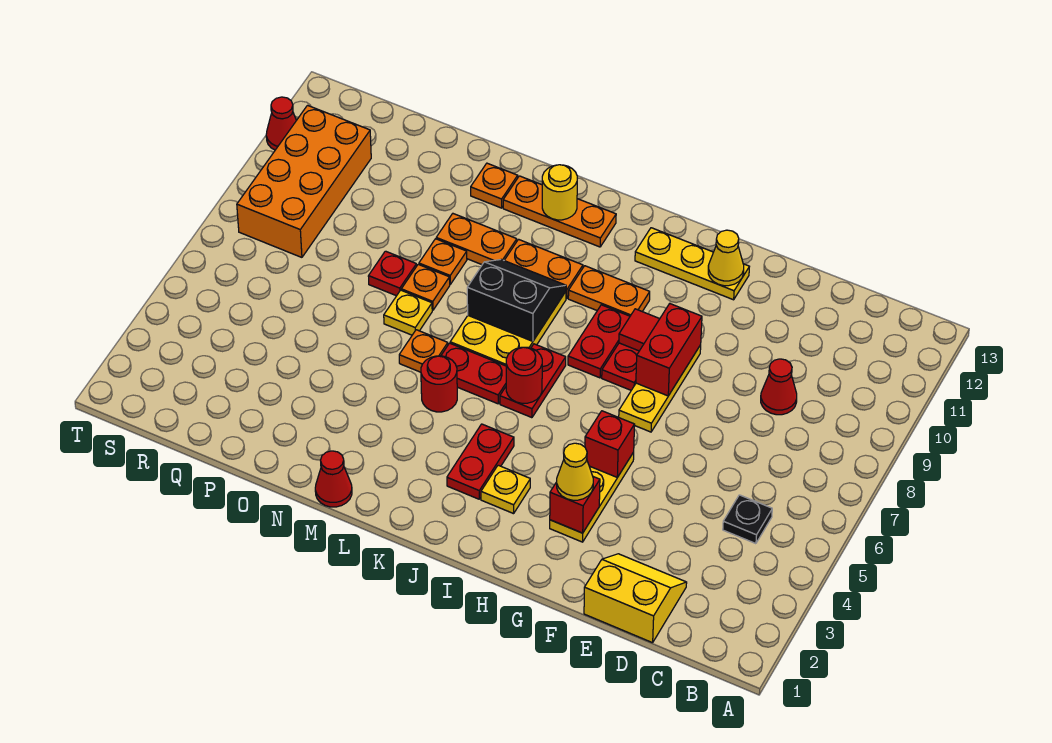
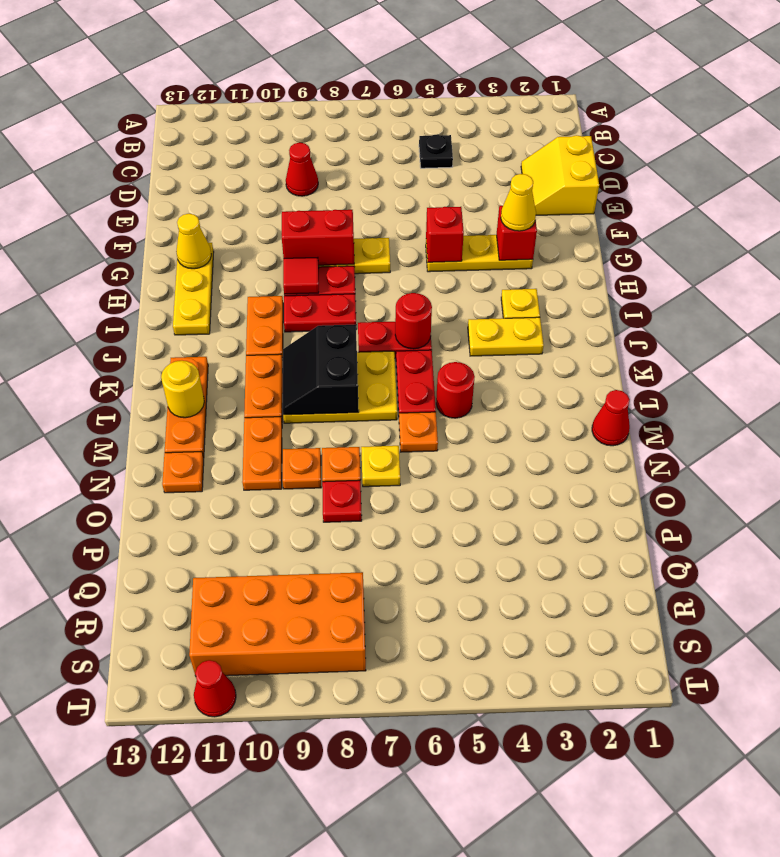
red plate J3:J4 level 1 -> yellow plate J3:J4 level 1

